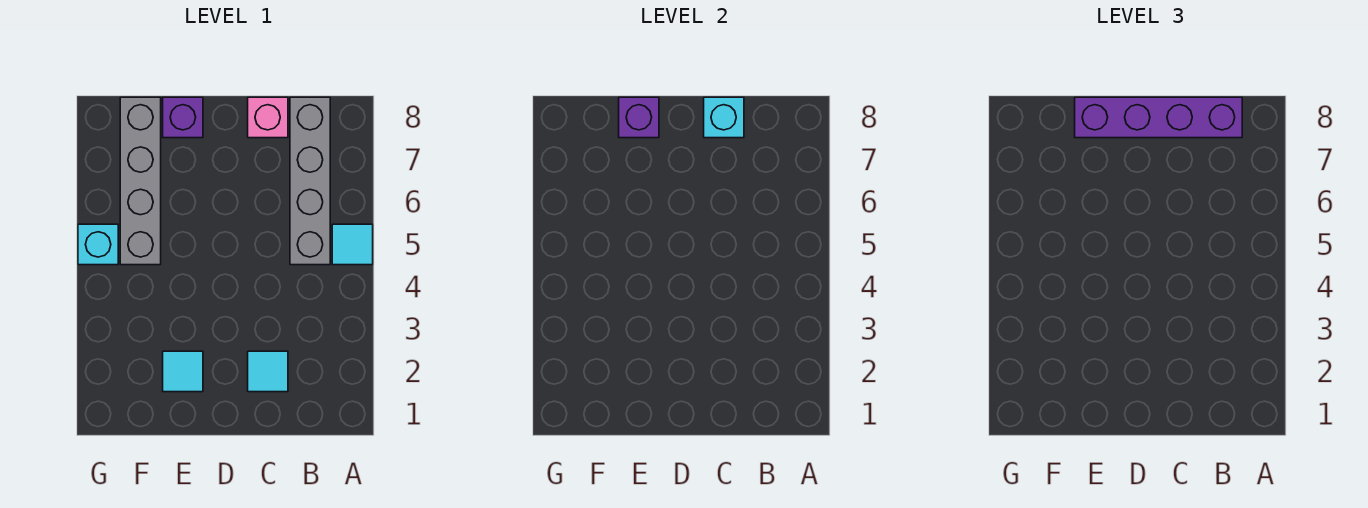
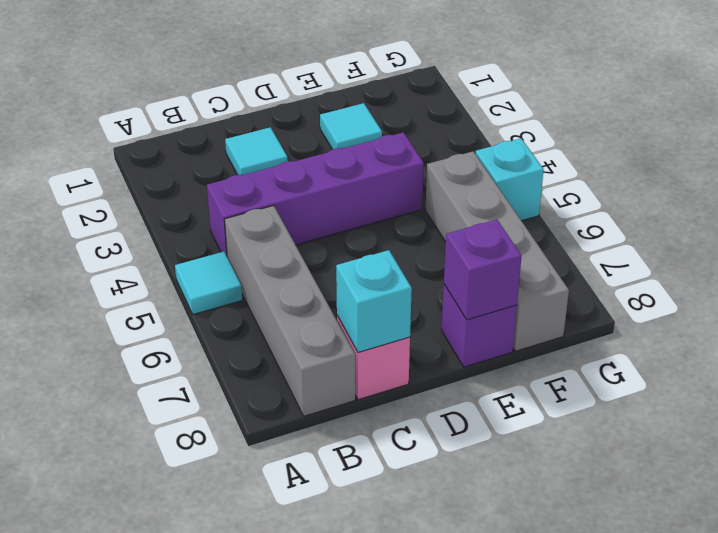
purple brick B8:E8 level 3 -> purple brick B4:E4 level 1

